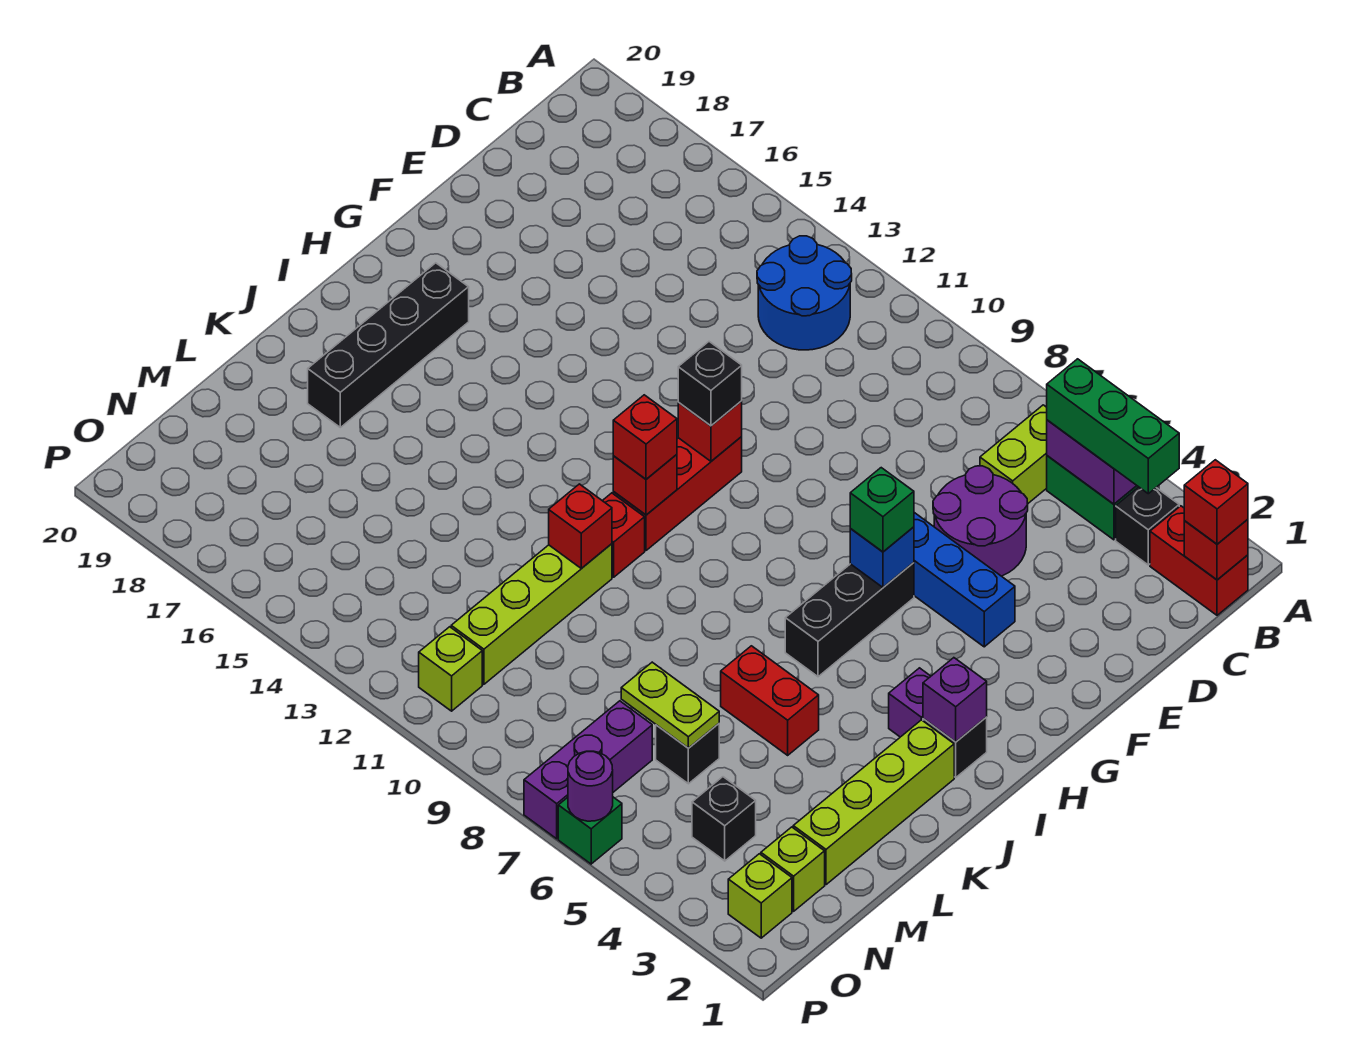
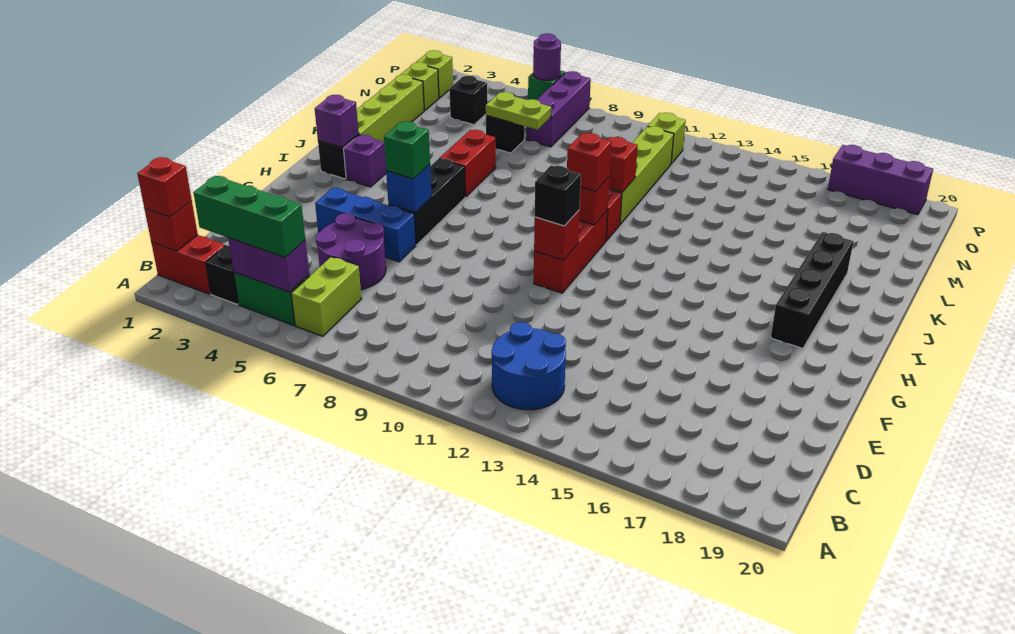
red brick K5:K6 level 1 -> red brick J6:K6 level 1
none -> purple brick P17:P19 level 1

